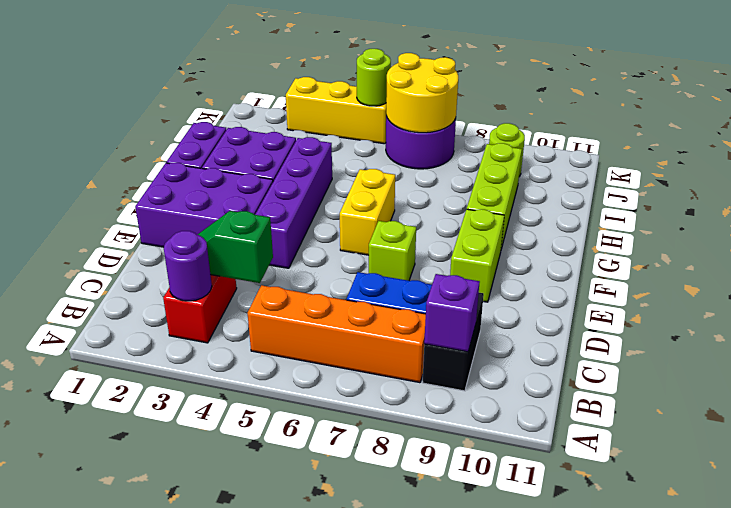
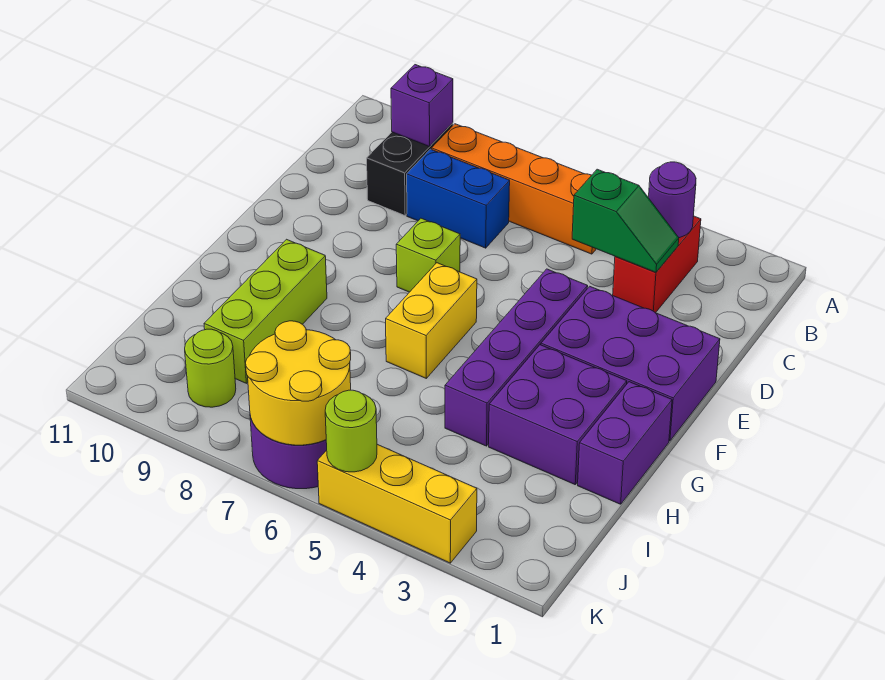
lime brick E9:F9 level 1 -> none

